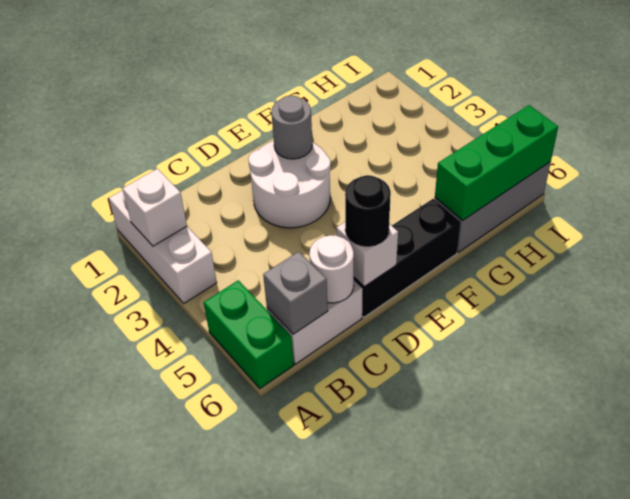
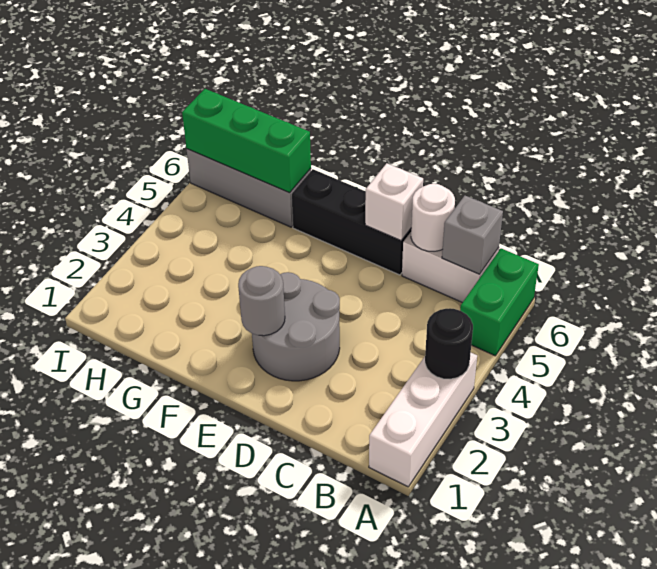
white brick A2 level 2 -> none
white round brick D2:E3 level 1 -> grey round brick D2:E3 level 1
black round brick D6 level 3 -> black round brick A3 level 2

